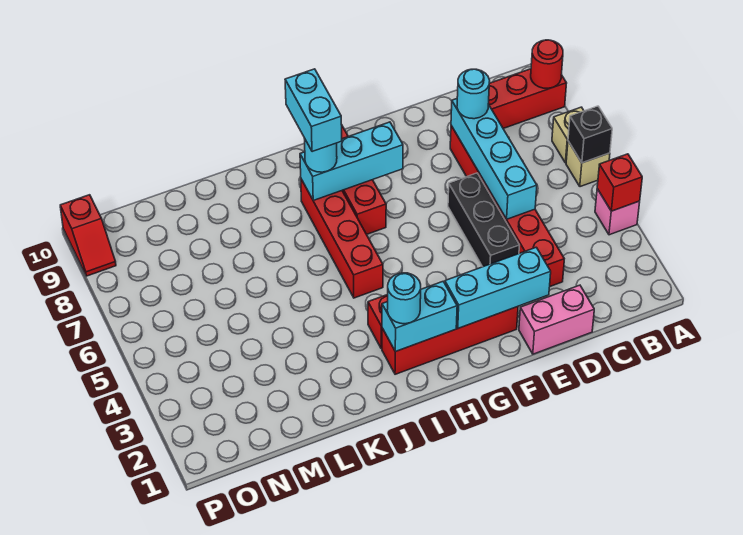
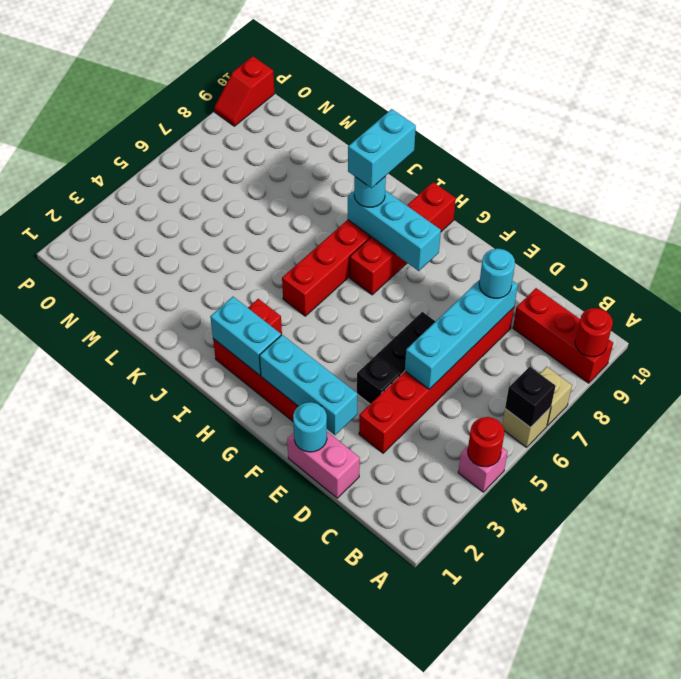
red brick A4 level 2 -> red round brick A4 level 2
cyan round brick I2 level 3 -> cyan round brick E1 level 2

